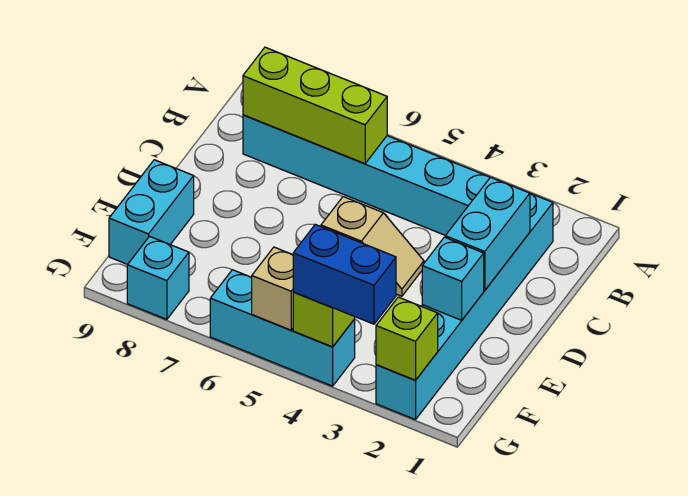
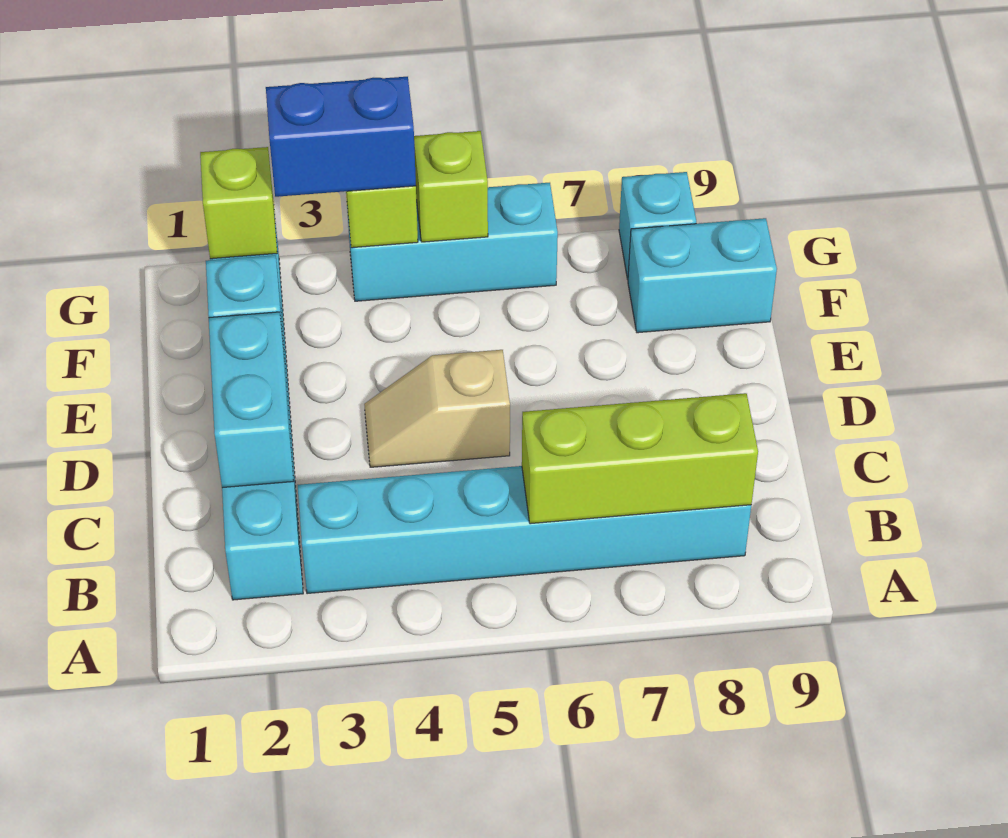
cyan brick E9:F9 level 1 -> cyan brick F8:F9 level 1
tan brick G5 level 2 -> lime brick G5 level 2

